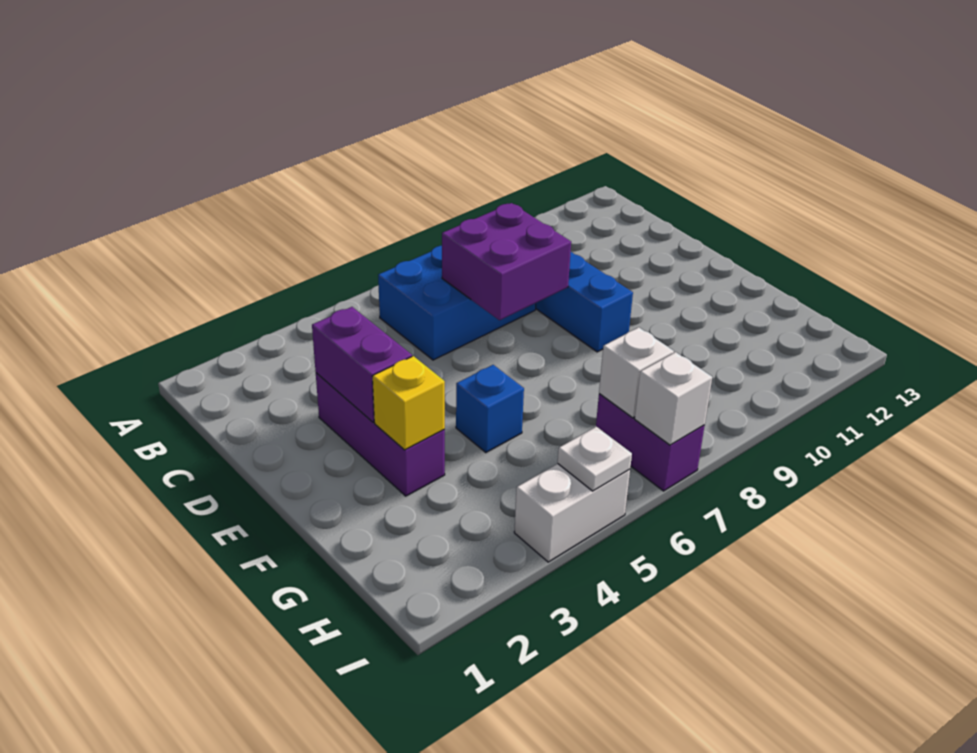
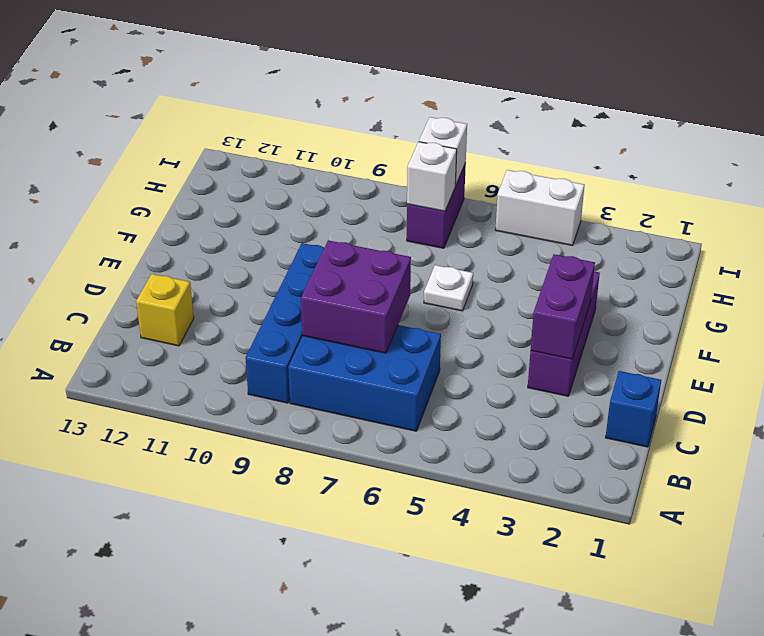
yellow brick F3 level 2 -> yellow brick C12 level 1
blue brick F5 level 1 -> blue brick C1 level 1
white plate I5 level 2 -> white plate F6 level 1

